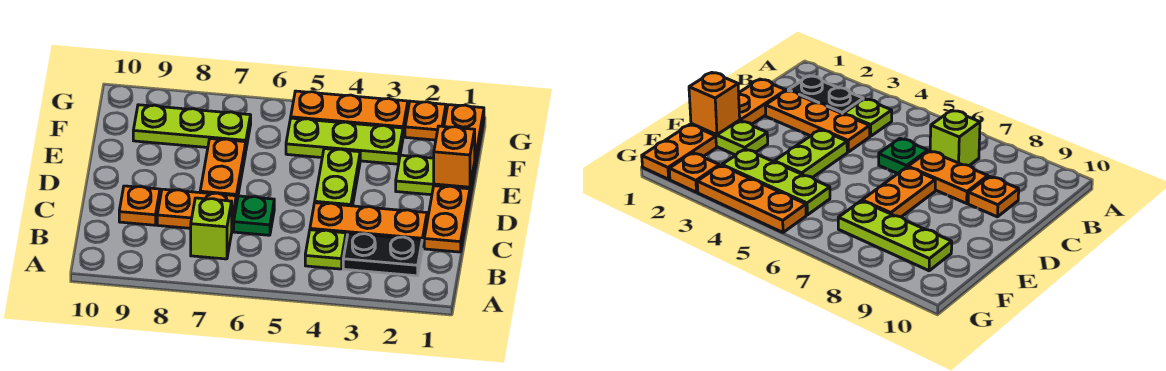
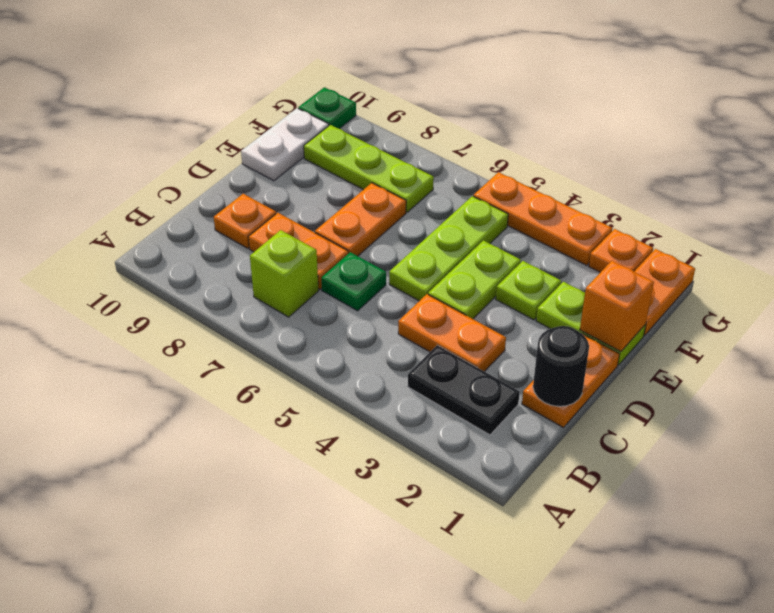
lime plate B4 level 1 -> lime plate E3 level 1
none -> black round brick C1 level 2
orange plate C2:C4 level 1 -> orange plate C3:C4 level 1
none -> white plate E10:F10 level 1
lime plate F3:F5 level 1 -> lime plate D5:F5 level 1
none -> green plate G10 level 1

